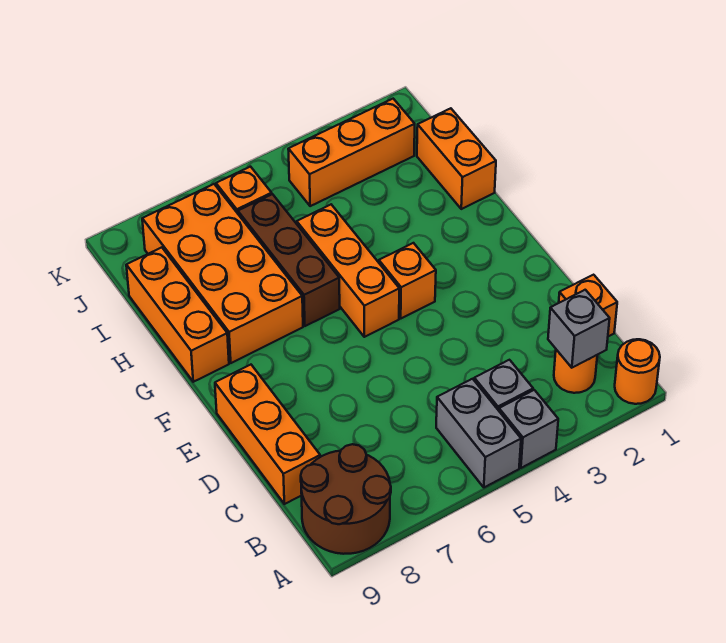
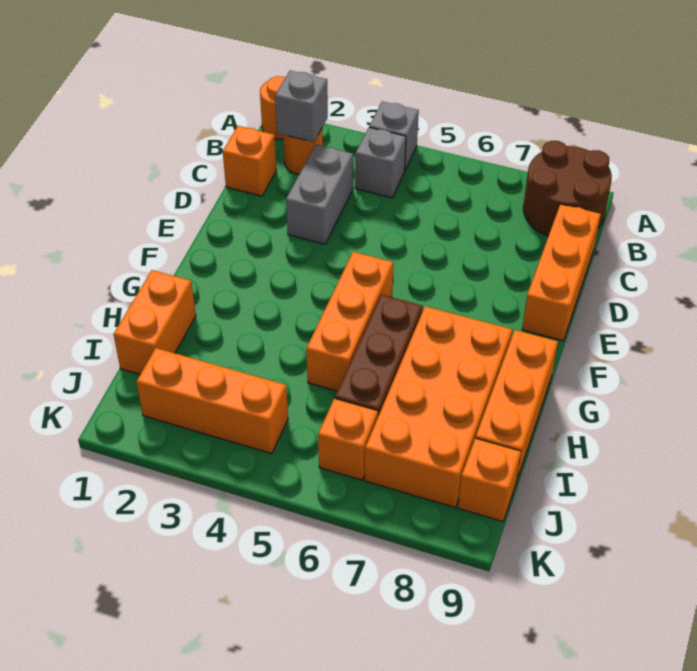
grey brick A5:B5 level 1 -> grey brick C3:D3 level 1
orange brick F4 level 1 -> orange brick J9 level 1

